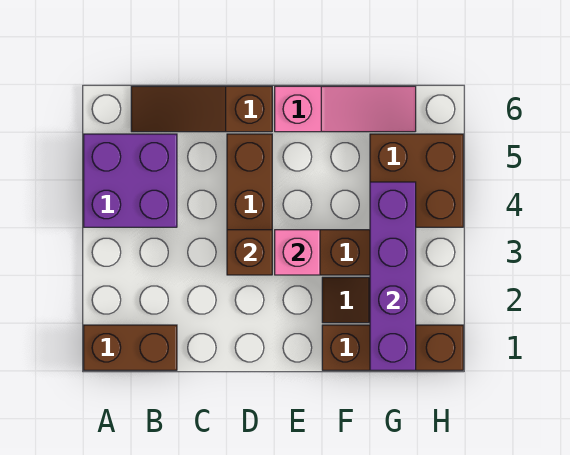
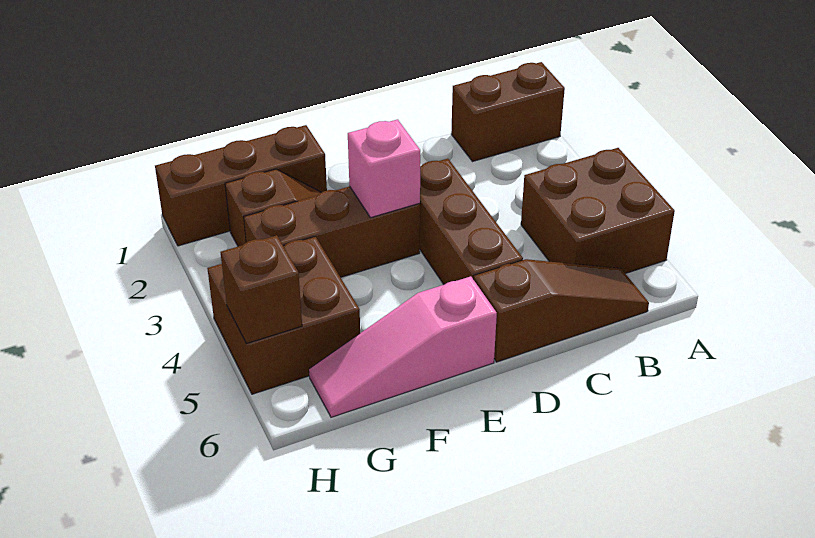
purple brick A4:B5 level 1 -> brown brick A4:B5 level 1
brown brick D3 level 2 -> brown brick H5 level 2
purple brick G1:G4 level 2 -> none

